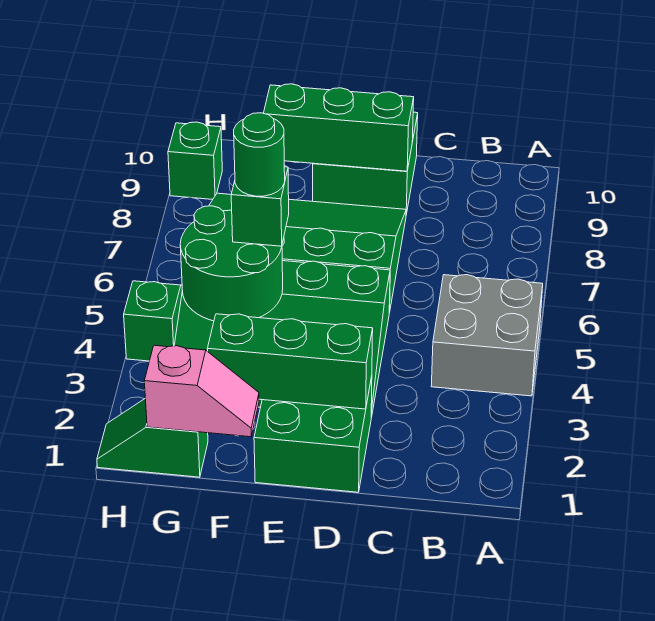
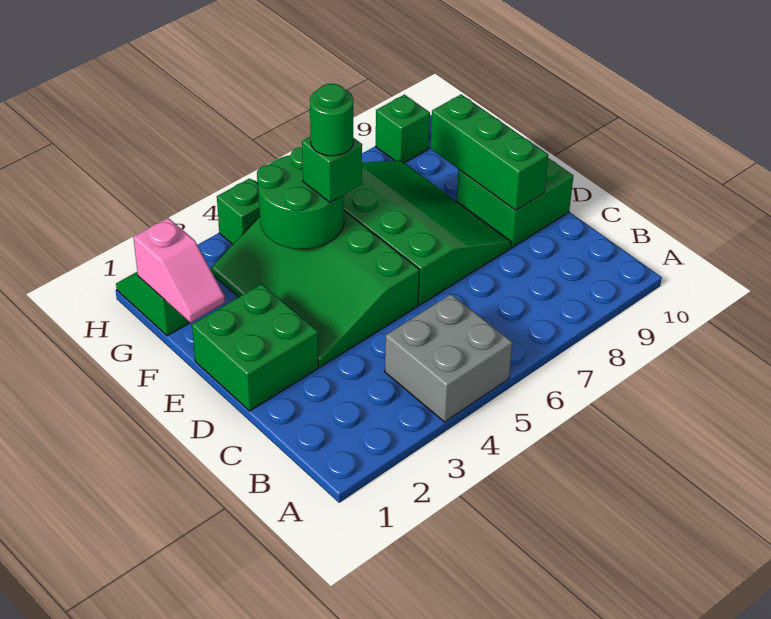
green brick D2:F2 level 2 -> none

